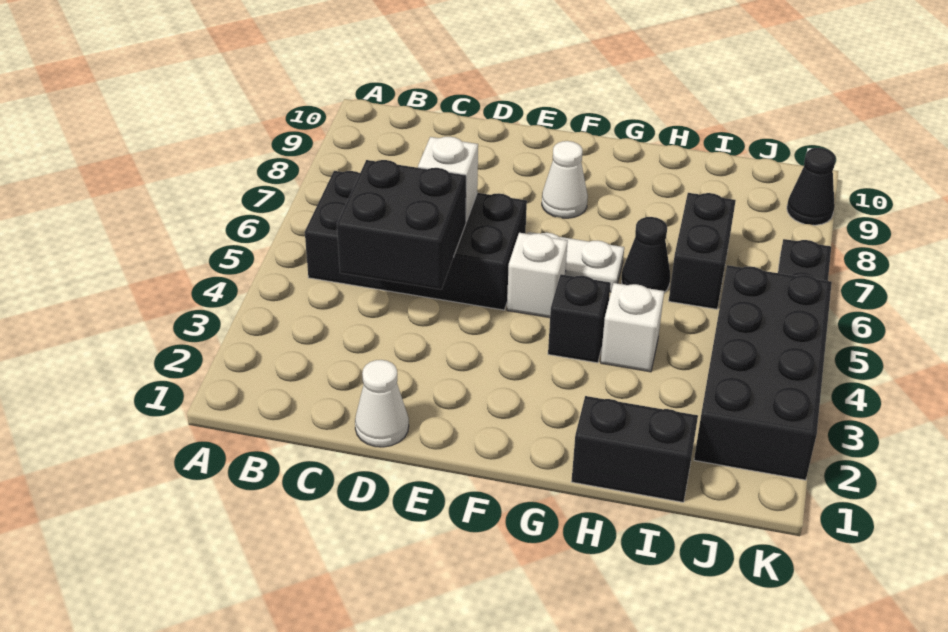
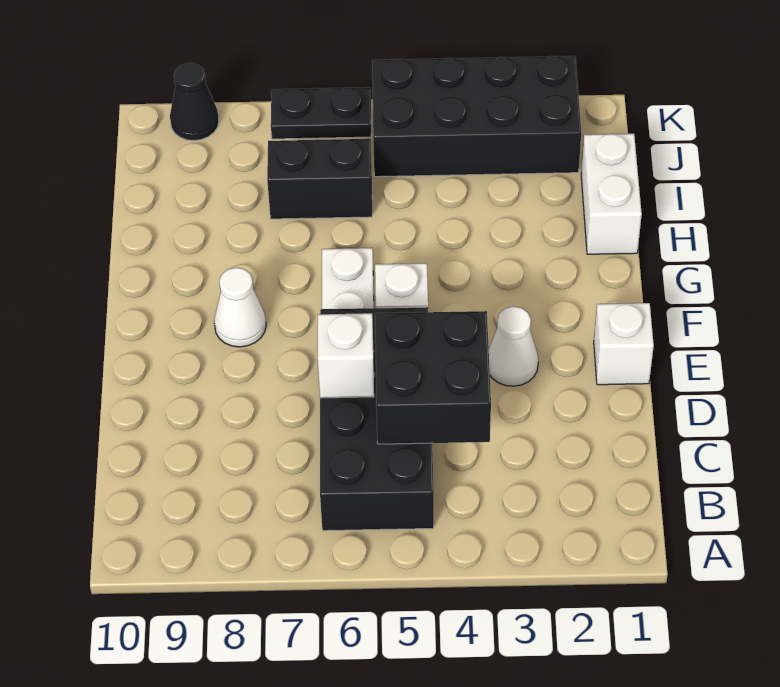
white cone D1 level 1 -> white cone E3 level 1
black brick G4 level 1 -> none
black brick H1:I1 level 1 -> white brick H1:I1 level 1
white brick H4 level 1 -> white brick E1 level 1
black cone H6 level 1 -> none

